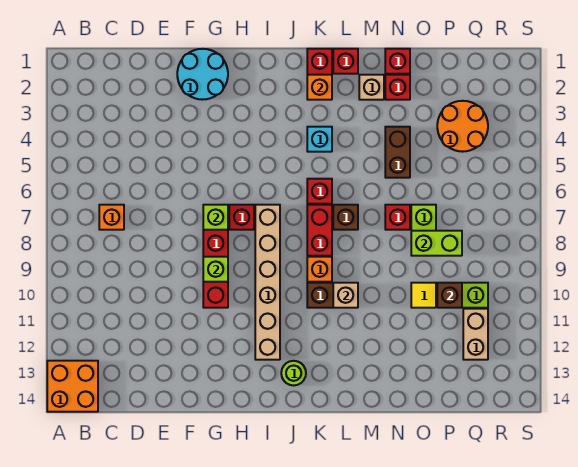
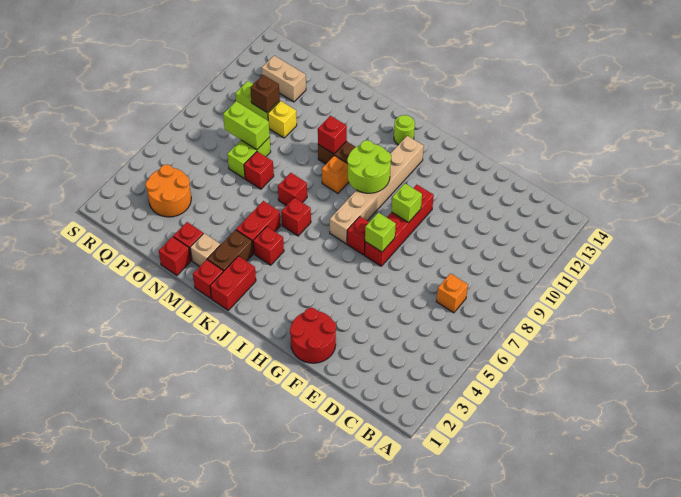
orange brick A13:B14 level 1 -> none
cyan round brick F1:G2 level 1 -> red round brick F1:G2 level 1
none -> lime round brick I9:J10 level 2
orange brick K2 level 2 -> none
cyan brick K4 level 1 -> red brick K4 level 1
red brick K7:K8 level 1 -> red brick L4:L5 level 1
brown brick L7 level 1 -> red brick L7 level 1
tan brick L10 level 2 -> red brick L10 level 2
brown brick N4:N5 level 1 -> brown brick L2:L3 level 1
yellow tile O10 level 1 -> yellow brick O10 level 1
tan brick Q11:Q12 level 1 -> tan brick P12:Q12 level 1

